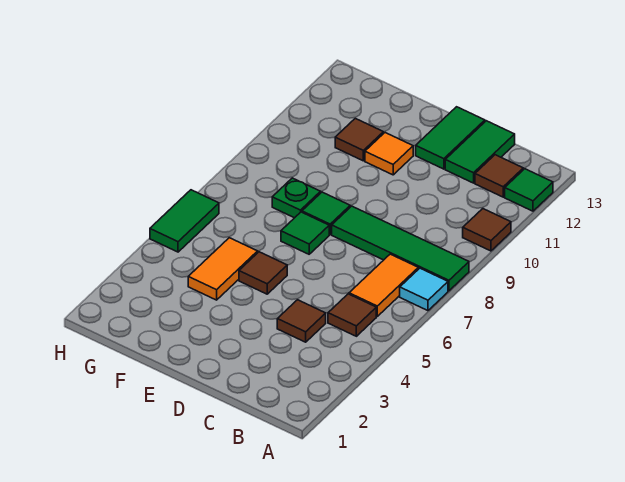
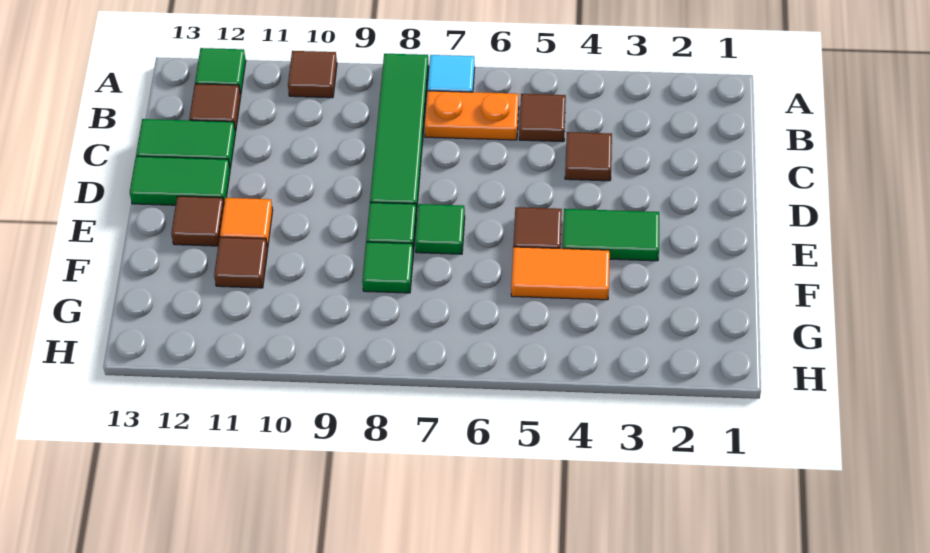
orange tile B6:B7 level 1 -> orange plate B6:B7 level 1
none -> brown tile E12 level 1
green plate F8 level 1 -> green tile F8 level 1
green tile H5:H6 level 1 -> green tile E3:E4 level 1

